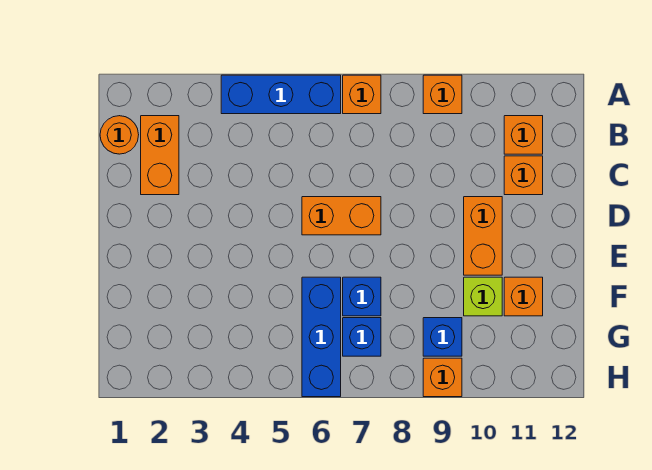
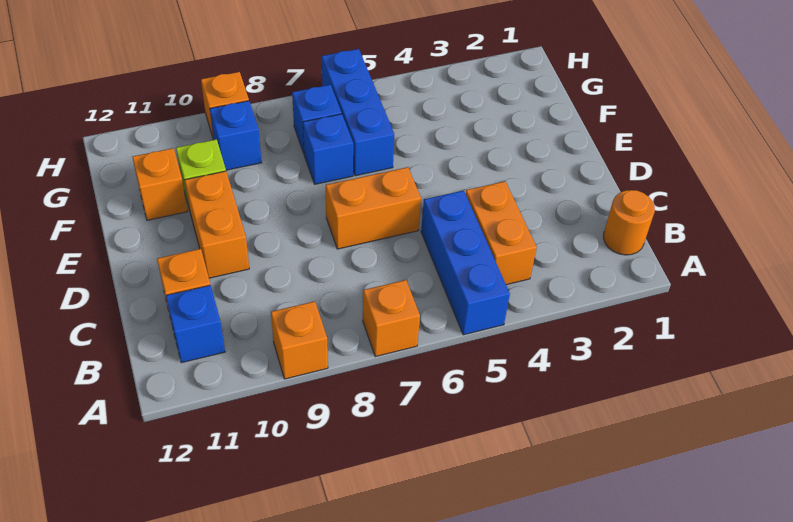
blue brick A4:A6 level 1 -> blue brick A5:C5 level 1
orange brick B2:C2 level 1 -> orange brick B4:C4 level 1
orange brick B11 level 1 -> blue brick B11 level 1

